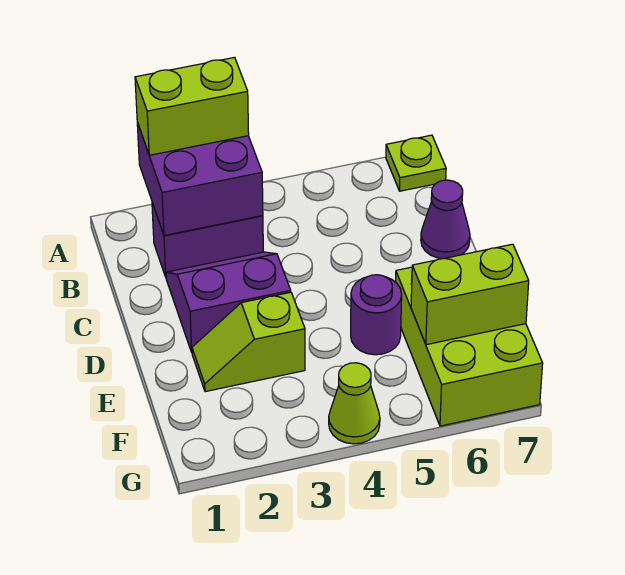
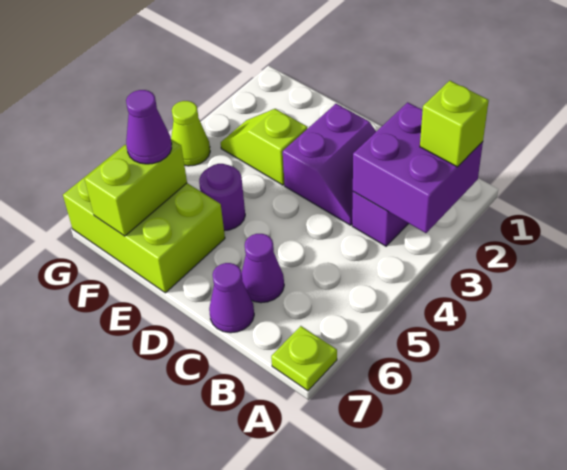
lime brick A2:A3 level 3 -> lime brick A2 level 3
none -> purple cone C6 level 1
lime slope E2:E3 level 1 top 3 -> lime slope E3:F3 level 1 top E
none -> purple cone F6 level 3

